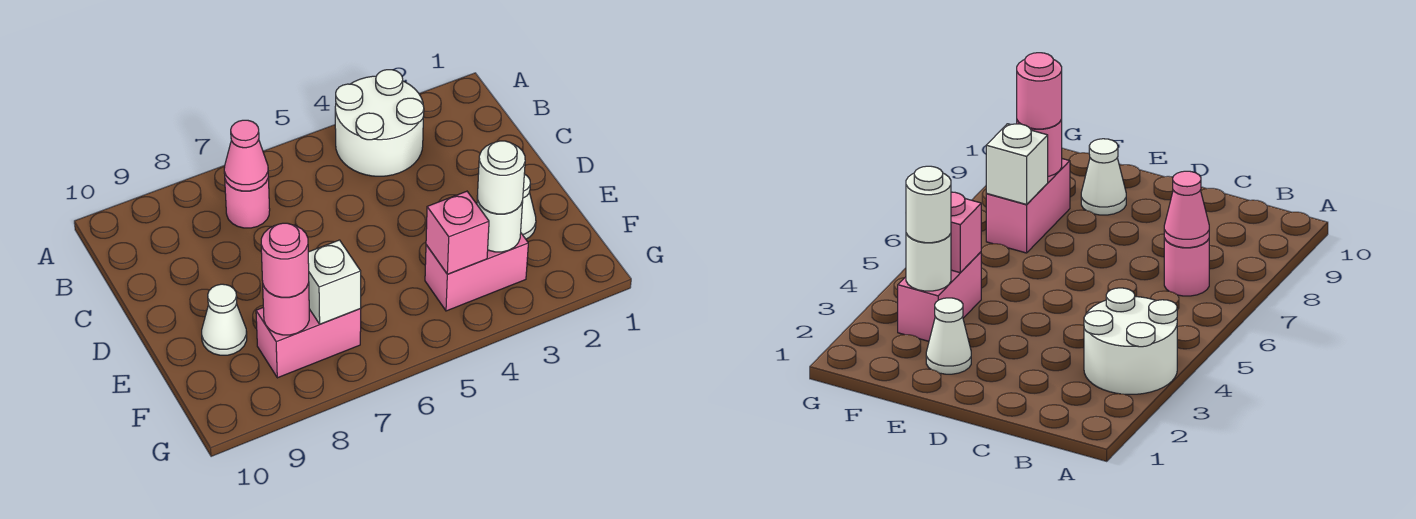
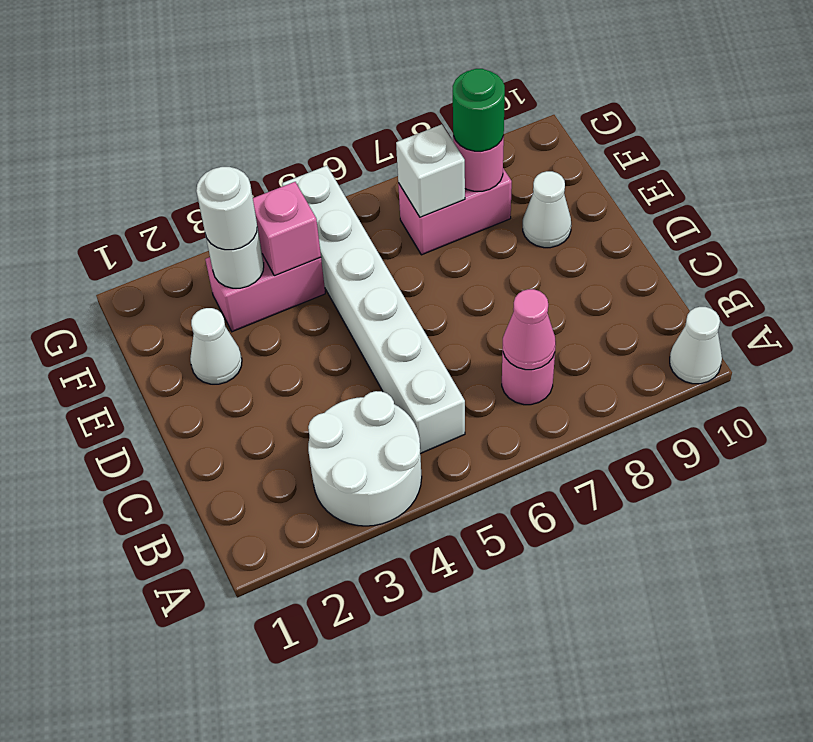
none -> white cone A10 level 1
none -> white brick B5:G5 level 1
pink round brick F8 level 3 -> green round brick F8 level 3

